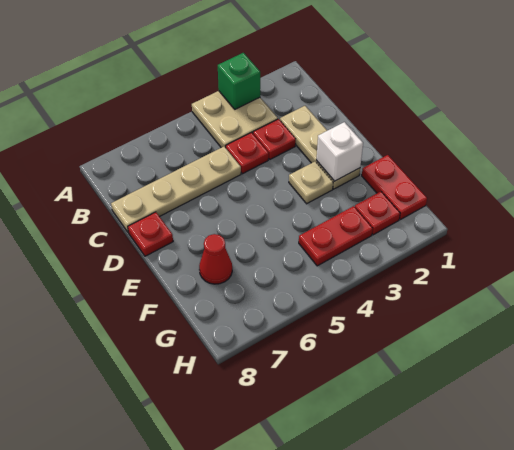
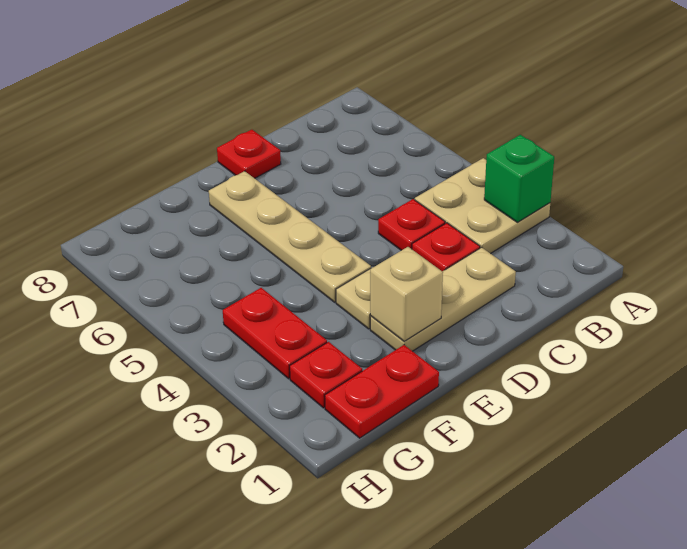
tan plate C5:C8 level 1 -> tan plate E4:E7 level 1
white brick E2 level 2 -> tan brick E2 level 2
red cone F7 level 1 -> none

